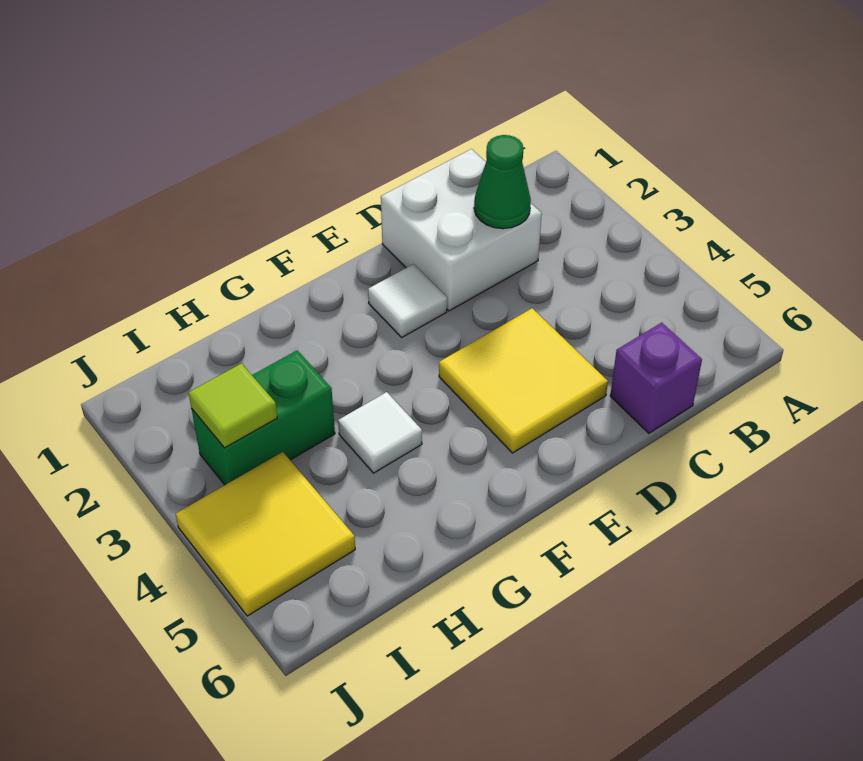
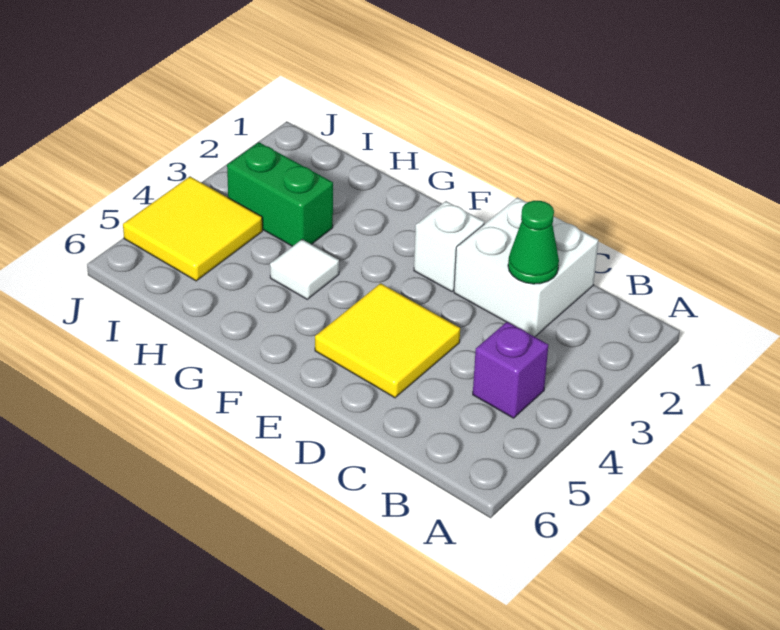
purple brick C6 level 1 -> purple brick B4 level 1
white tile E2 level 1 -> white brick E2 level 1
lime tile I3 level 2 -> none

